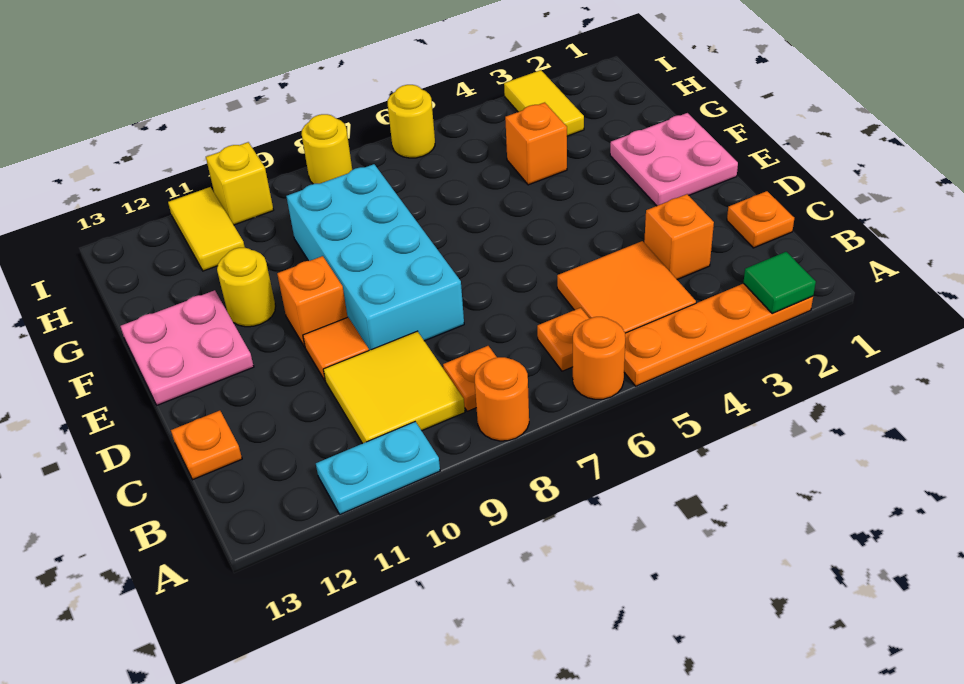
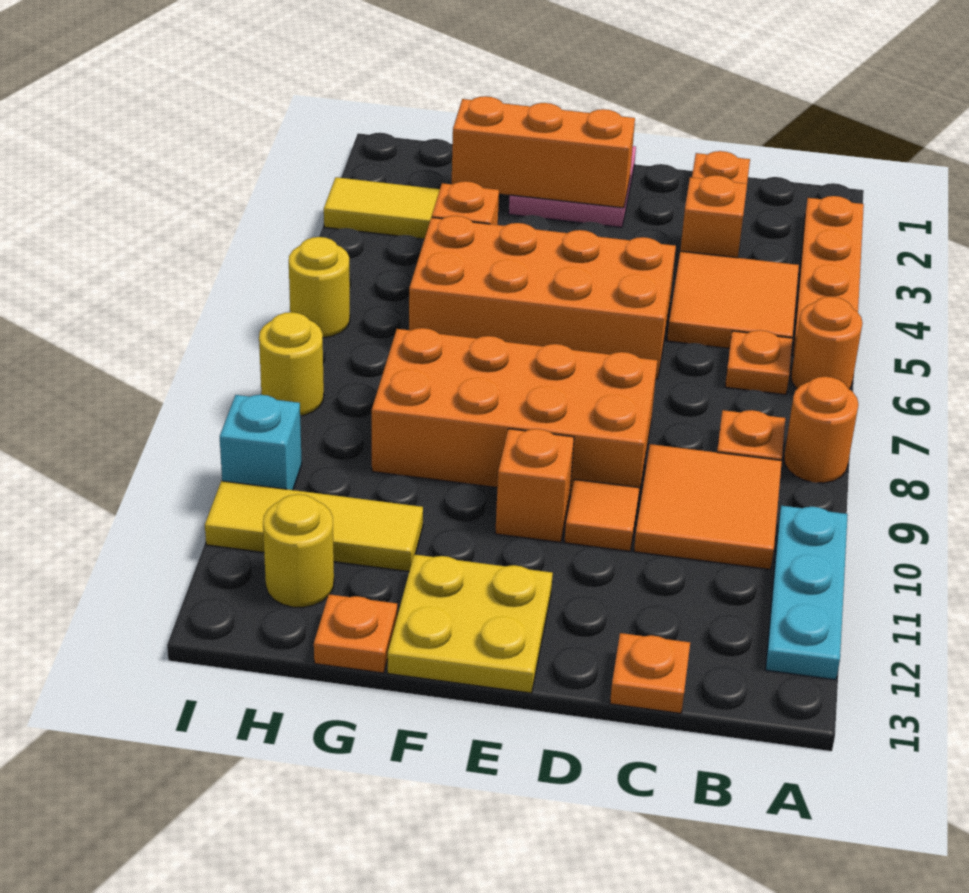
green tile A2 level 2 -> none
cyan plate A10:A11 level 1 -> cyan plate A10:A12 level 1
yellow tile B9:C10 level 1 -> orange tile B9:C10 level 1
none -> orange brick D5:G6 level 1
cyan brick D8:G9 level 1 -> orange brick D8:G9 level 1
none -> orange brick E2:G2 level 2
pink plate E12:F13 level 1 -> yellow plate E12:F13 level 1
yellow round brick F11 level 1 -> yellow round brick H12 level 1
none -> orange plate G13 level 1
yellow tile H11:I11 level 1 -> yellow tile G11:I11 level 1
yellow brick I10 level 1 -> cyan brick I10 level 1

